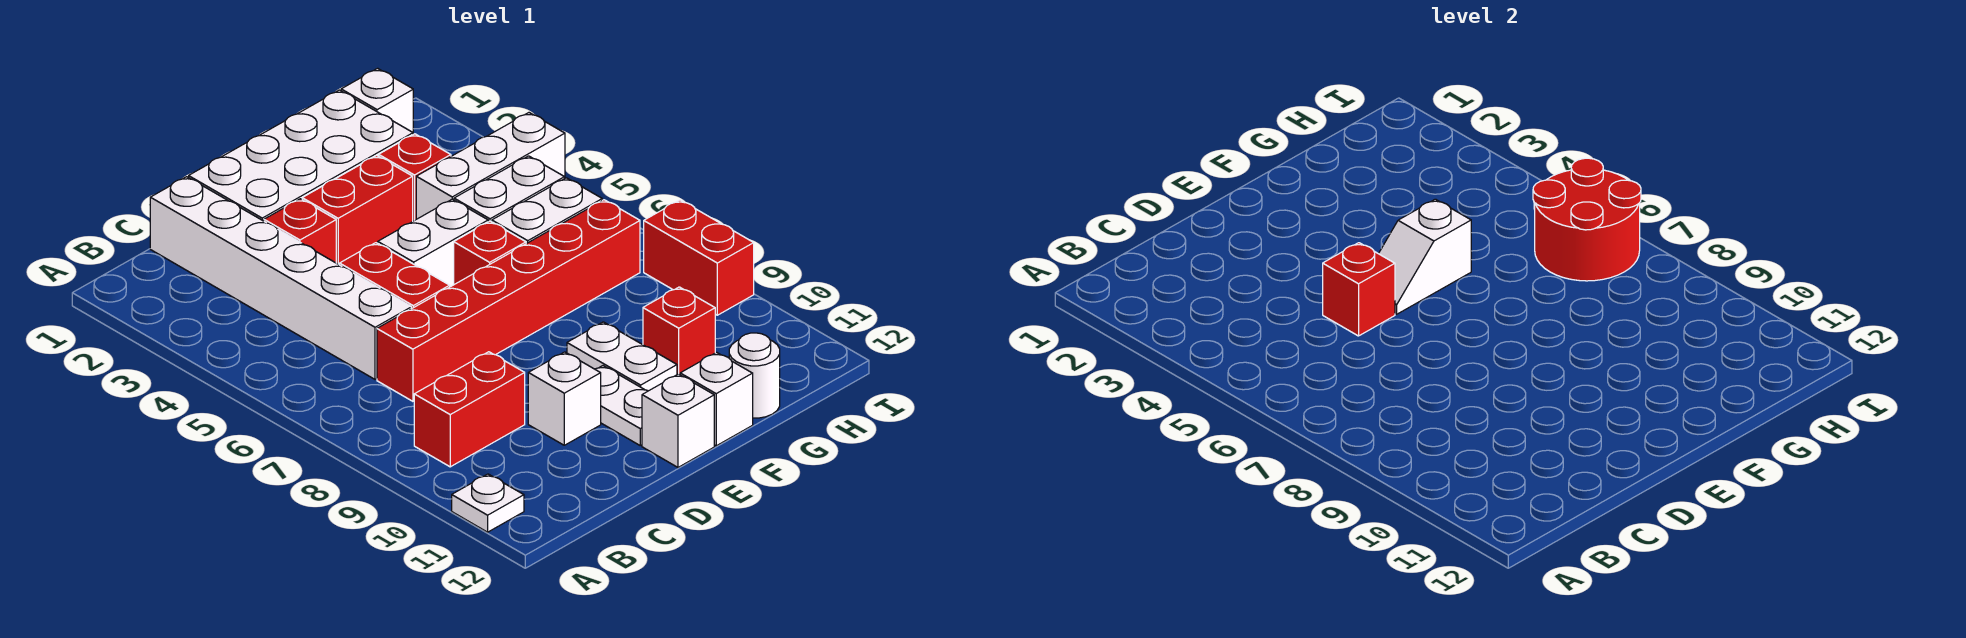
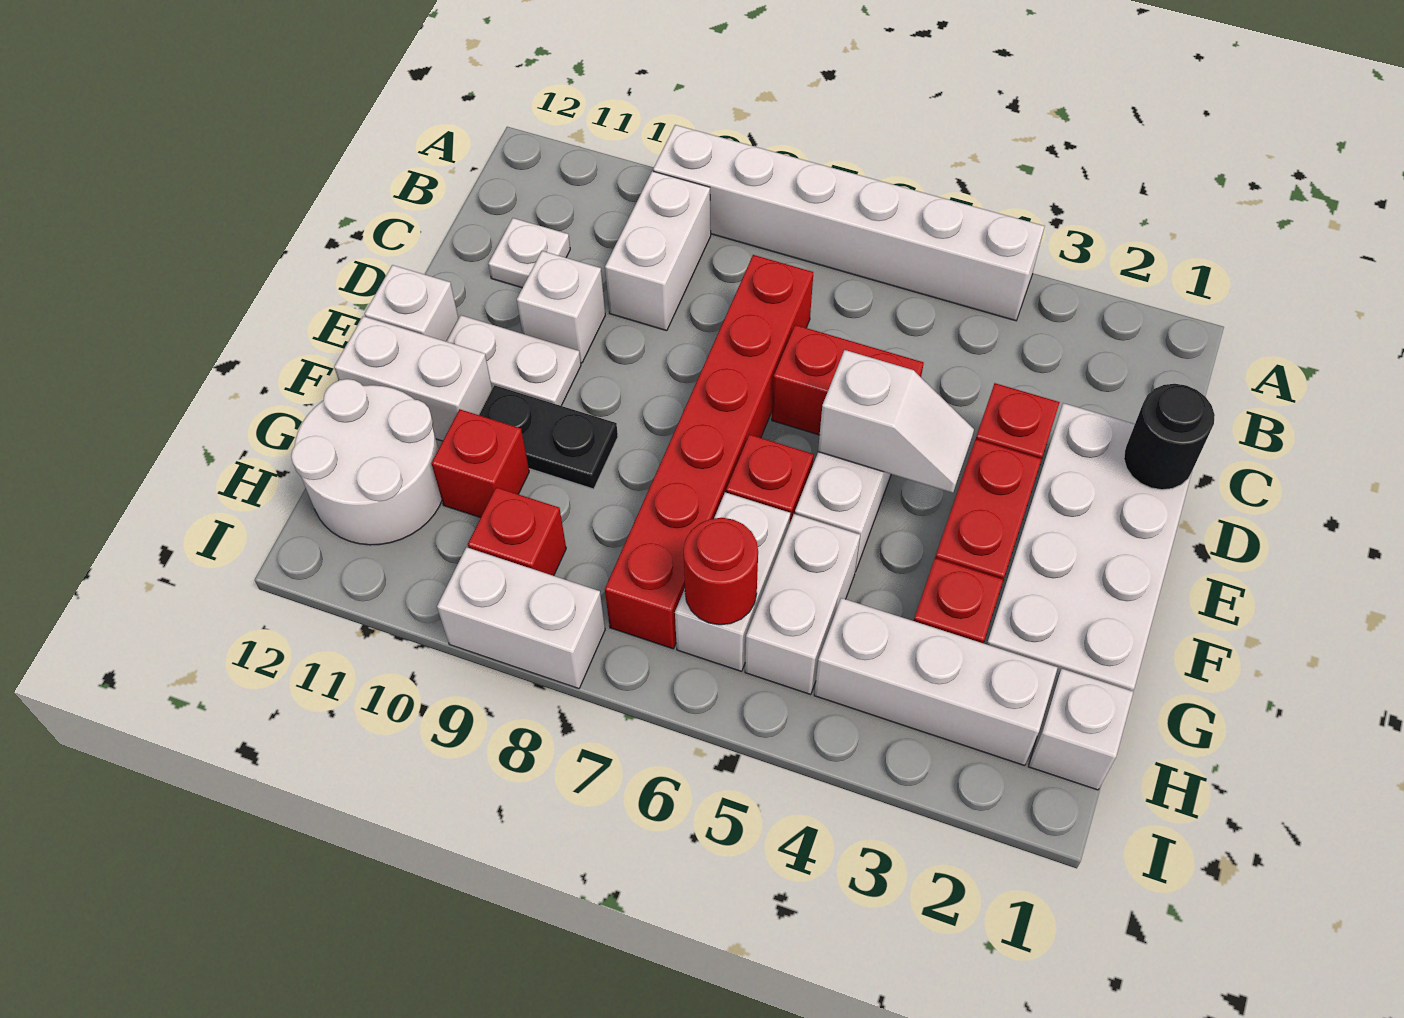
white plate A11 level 1 -> white plate C11 level 1
red brick B9:C9 level 1 -> white brick B9:C9 level 1
white brick C1:C6 level 1 -> white brick A4:A9 level 1
none -> black round brick D1 level 2
red brick D5 level 2 -> red brick H9 level 1
white slope E5:F5 level 2 top F -> white slope E4:E5 level 2 top 5
white plate F9:F10 level 1 -> black plate F9:F10 level 1
white brick F12 level 1 -> white brick F11:F12 level 1
white brick G4:I4 level 1 -> white brick H2:H4 level 1
white round brick G12 level 1 -> white round brick G11:H12 level 1
red round brick H6:I7 level 2 -> red round brick H6 level 2
red brick I8:I9 level 1 -> white brick I8:I9 level 1

